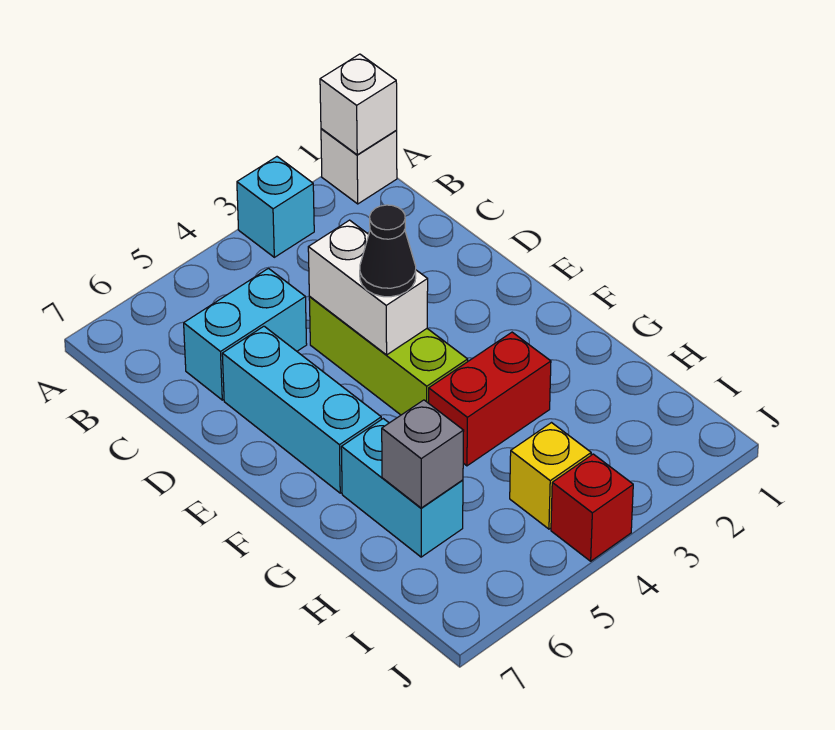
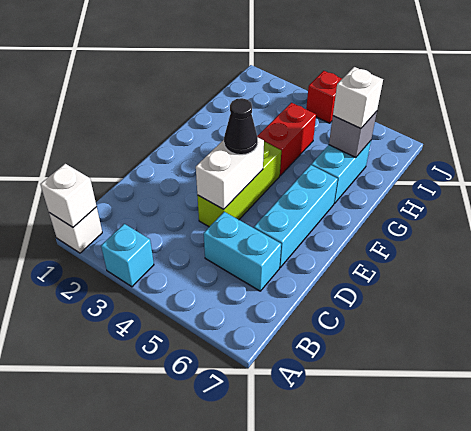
red brick G3:G4 level 1 -> red brick G4:H4 level 1
none -> white brick H6 level 3
yellow brick I4 level 1 -> none

